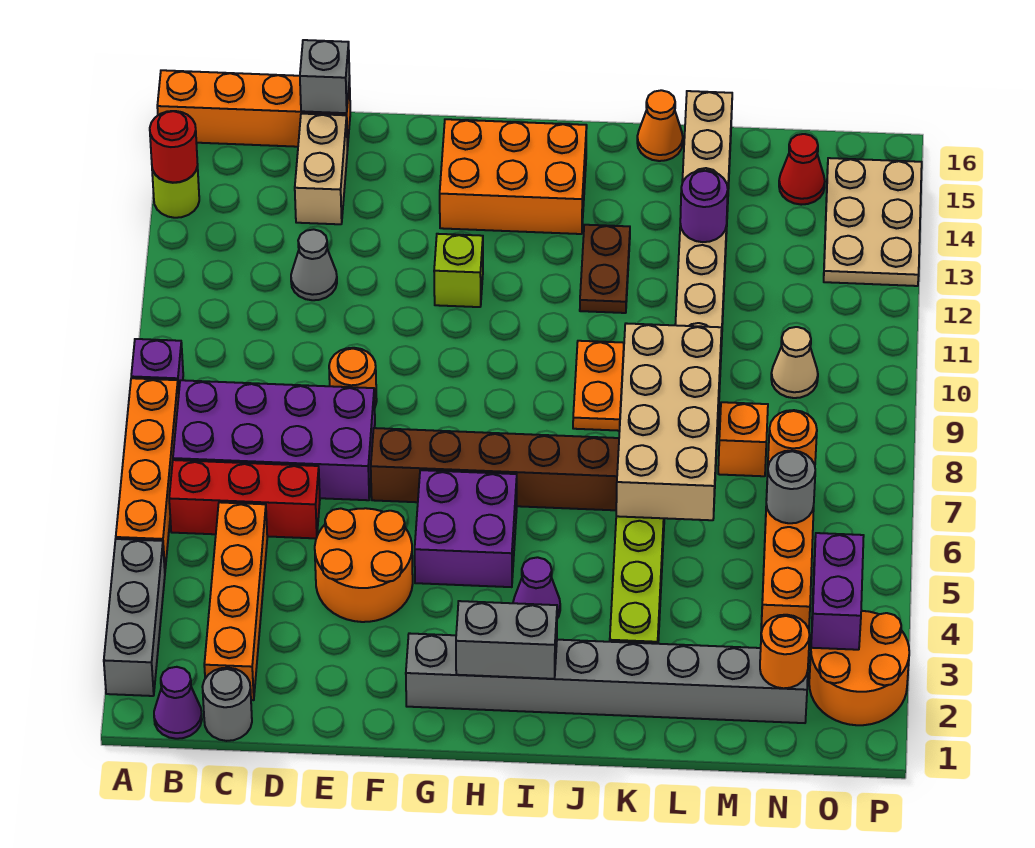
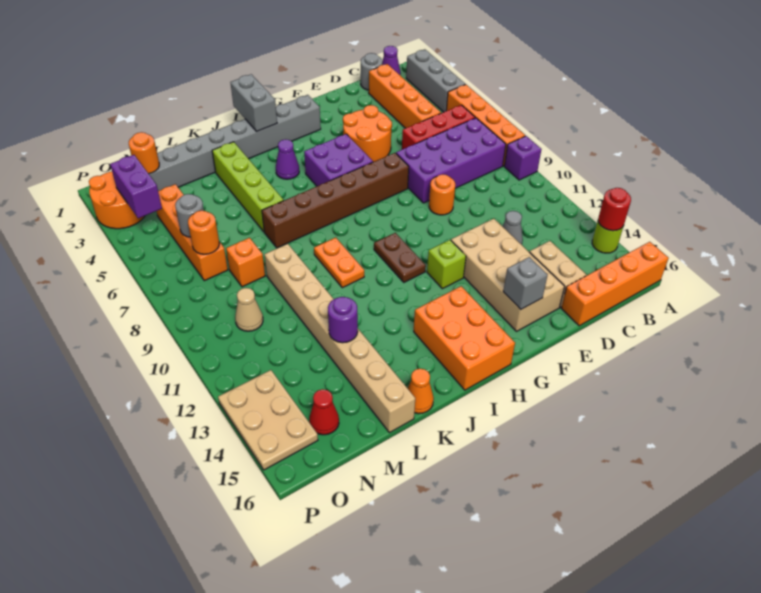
grey brick D16 level 2 -> grey brick F15 level 2
orange brick G14:I15 level 1 -> orange brick H14:I16 level 1
grey brick H2:I2 level 2 -> grey brick I1:I2 level 2
brown plate J12:J13 level 1 -> brown plate H10:H11 level 1
tan brick K6:L9 level 2 -> tan brick E12:F15 level 1

